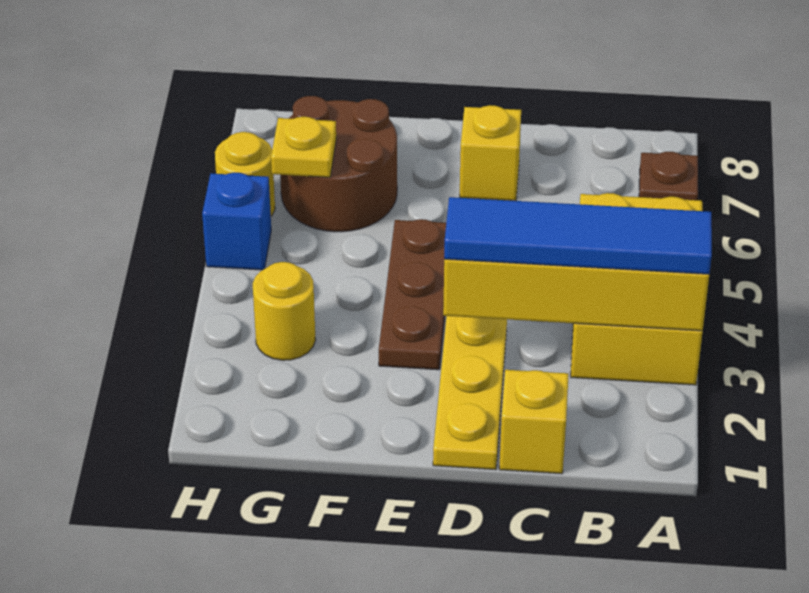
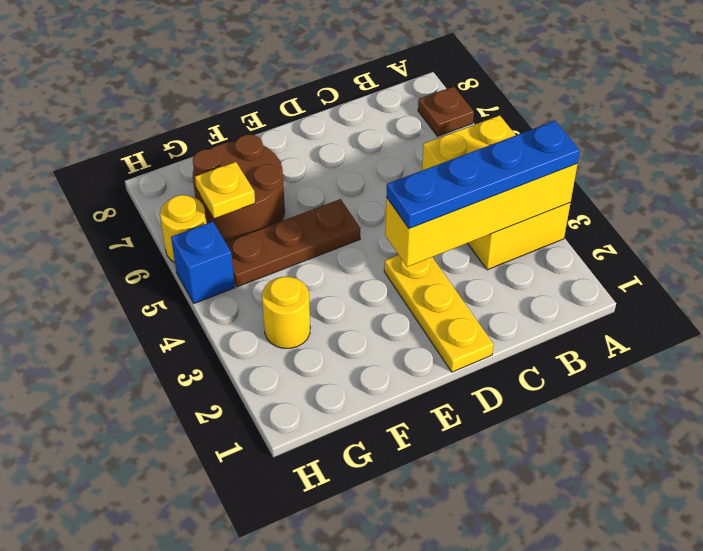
blue tile A3:D3 level 3 -> blue plate A3:D3 level 3
yellow brick C1 level 1 -> none
yellow brick D7 level 1 -> none
brown plate E3:E5 level 1 -> brown plate E5:G5 level 1

